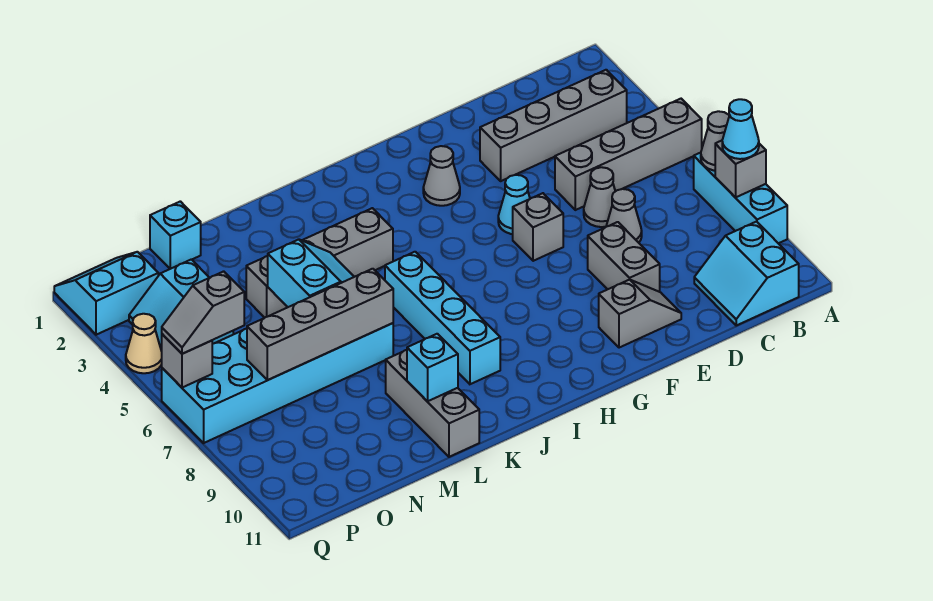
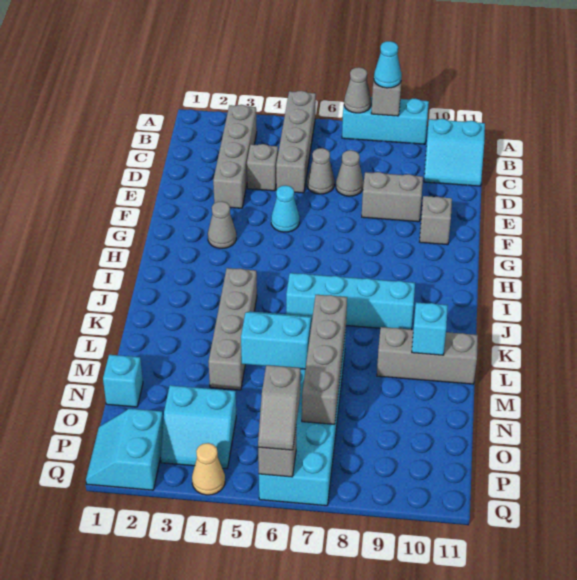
grey brick F6 level 1 -> grey brick D4 level 1

